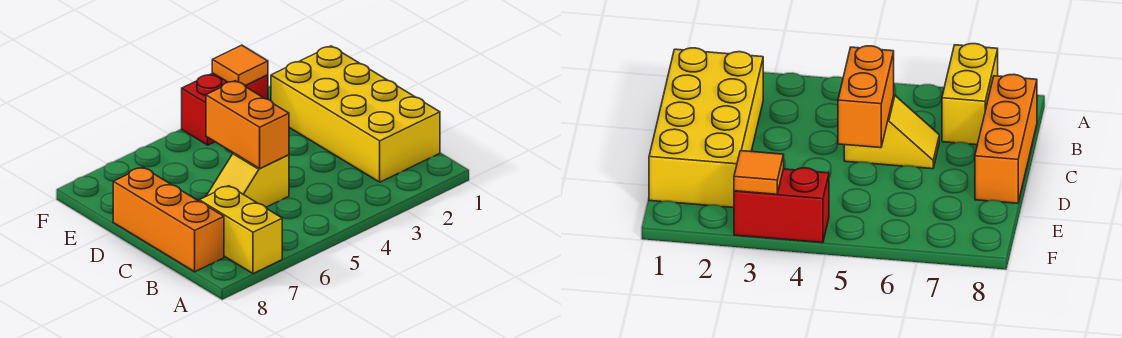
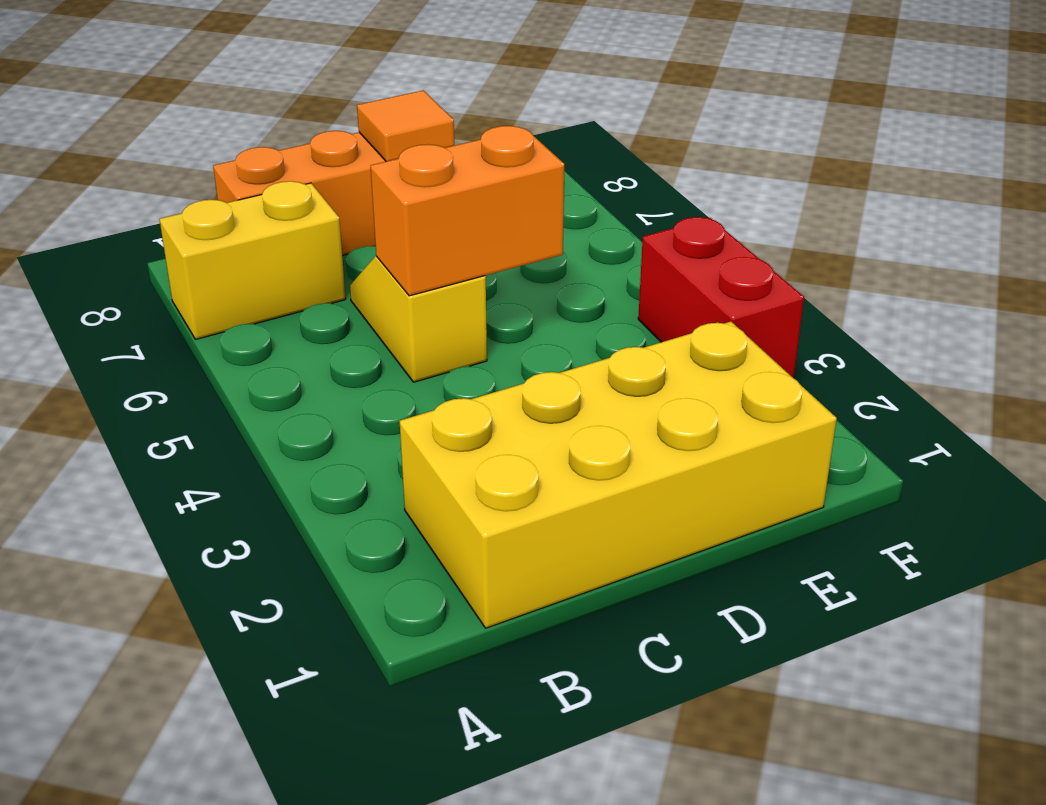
orange tile F3 level 2 -> orange tile D8 level 2

